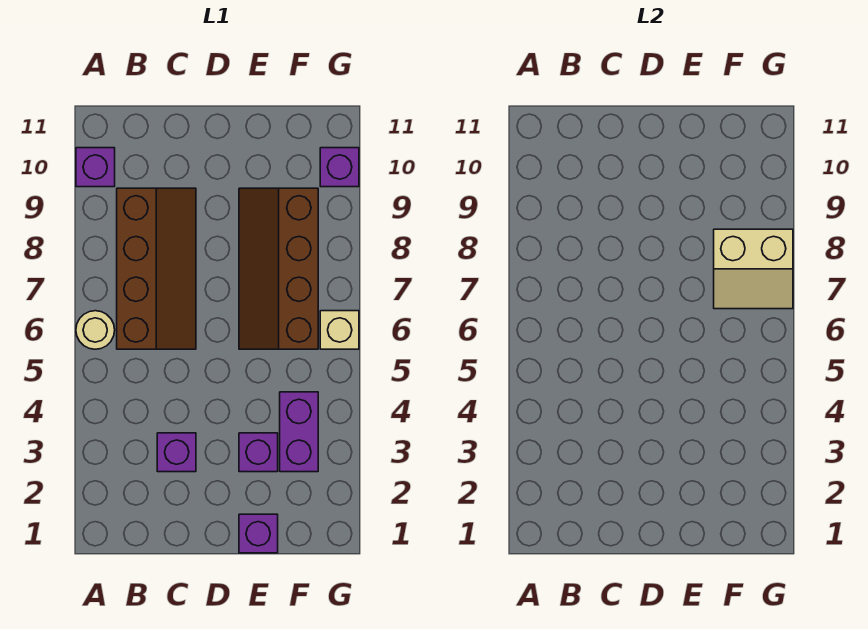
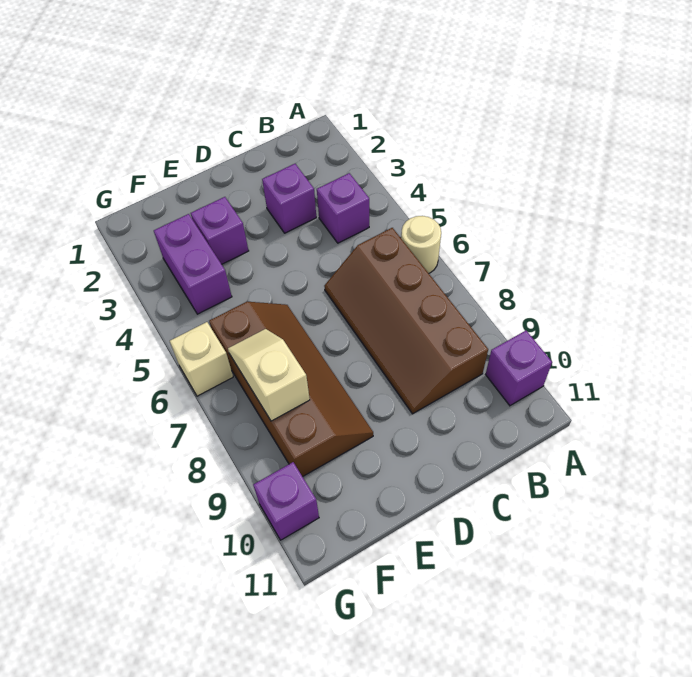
purple brick E1 level 1 -> purple brick B4 level 1
tan slope F7:G8 level 2 top 8 -> tan slope F7:F8 level 2 top 8

